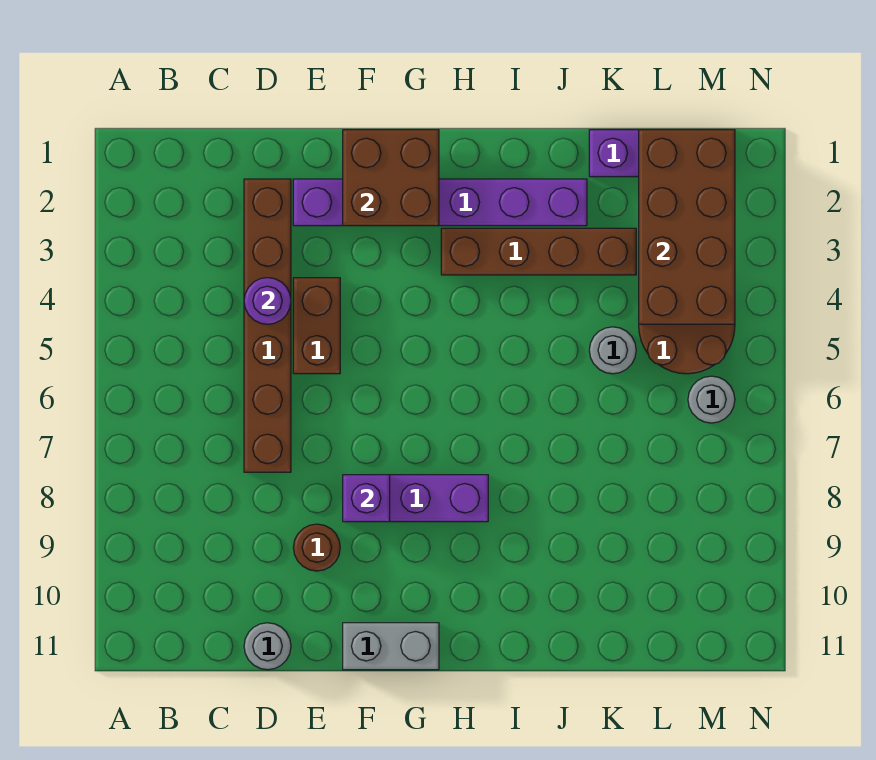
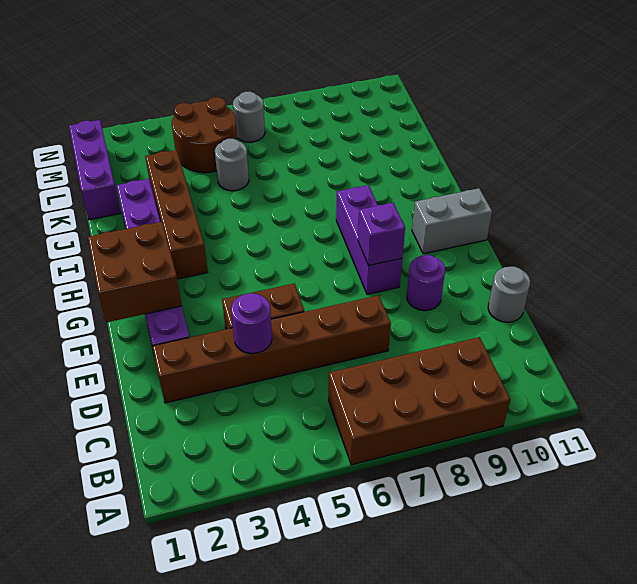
brown round brick E9 level 1 -> purple round brick E9 level 1
grey brick F11:G11 level 1 -> grey brick G10:G11 level 1
brown brick L1:M4 level 2 -> brown brick A6:B9 level 1

